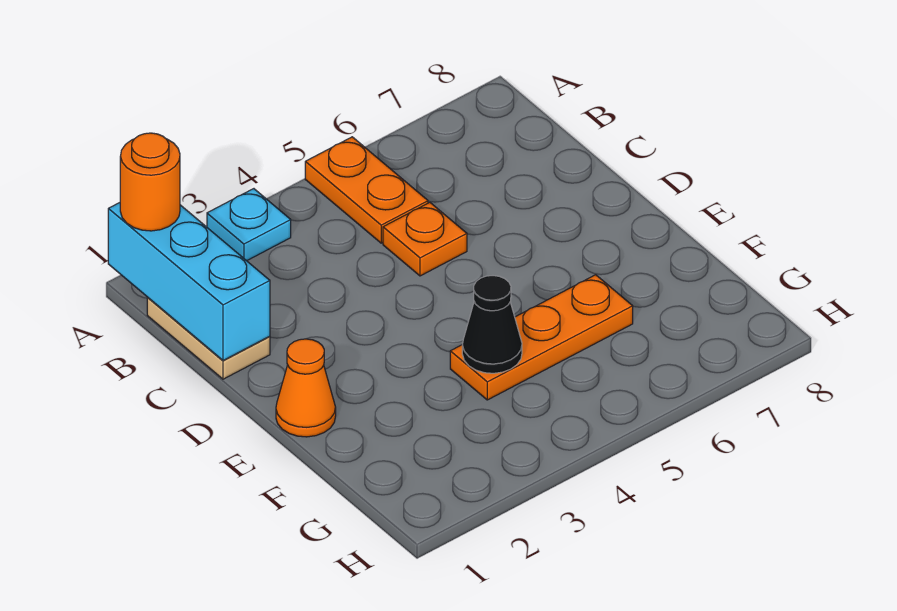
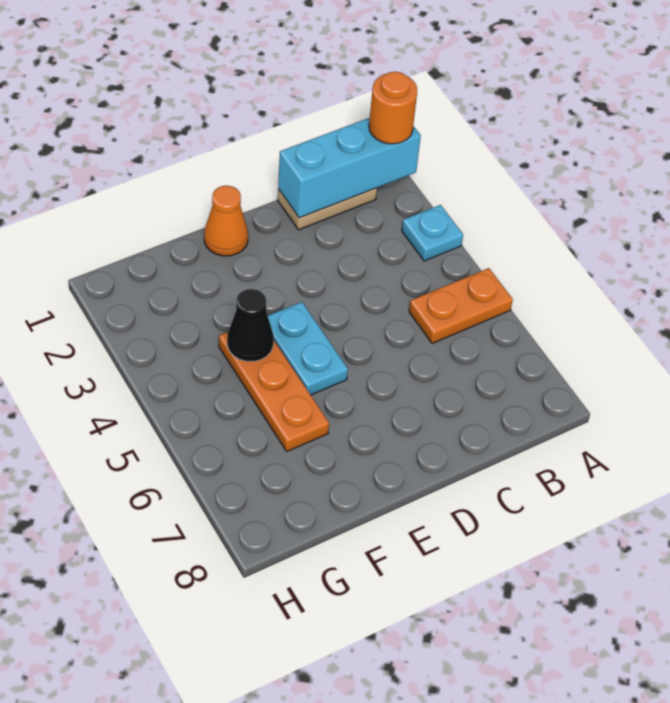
orange plate C5 level 1 -> none
none -> cyan plate E4:E5 level 1

